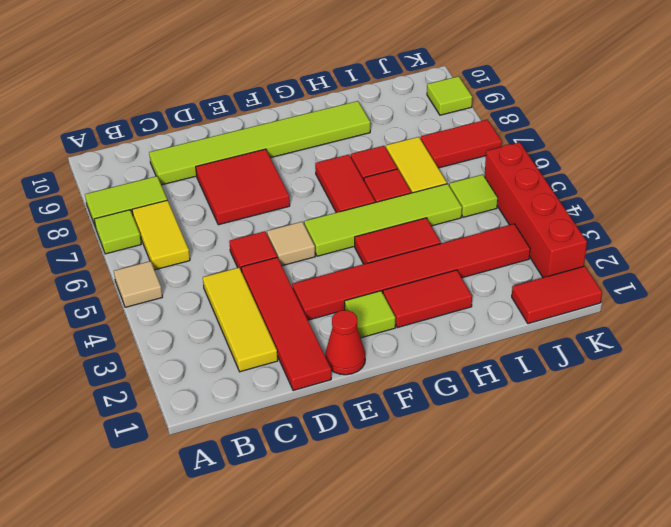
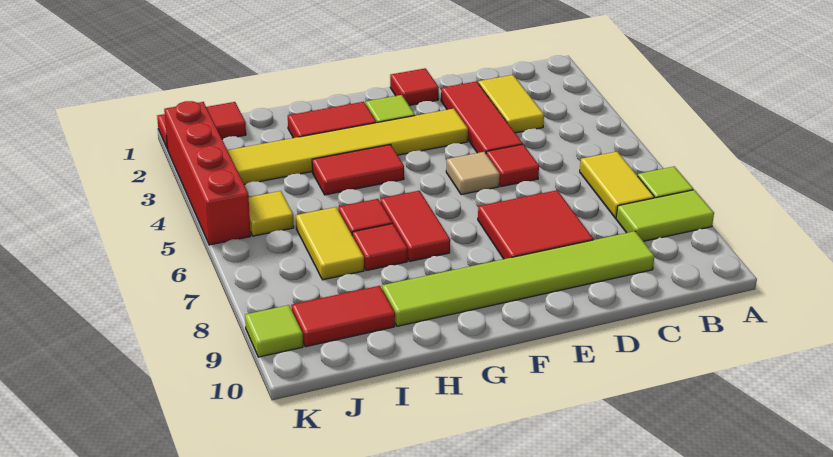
tan tile A5 level 1 -> none
yellow tile C2:C4 level 1 -> yellow tile C2:C3 level 1
red tile D1:D4 level 1 -> red tile D2:D4 level 1
red cone E1 level 1 -> red tile E1 level 1
red tile E3:J3 level 1 -> yellow tile E3:J3 level 1
lime tile F5:I5 level 1 -> none
lime tile J5 level 1 -> yellow tile J5 level 1
red tile J7:K7 level 1 -> red tile I9:J9 level 1

